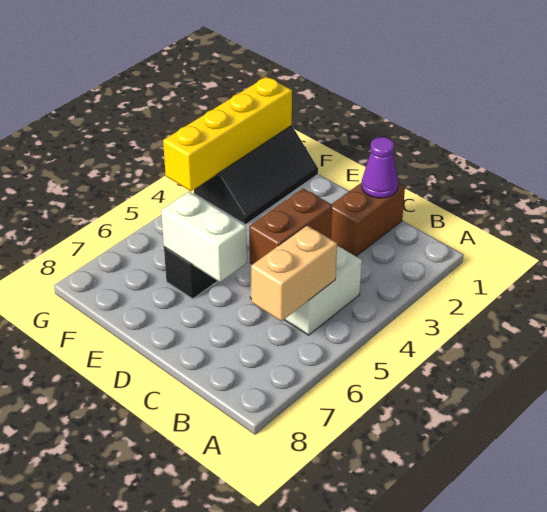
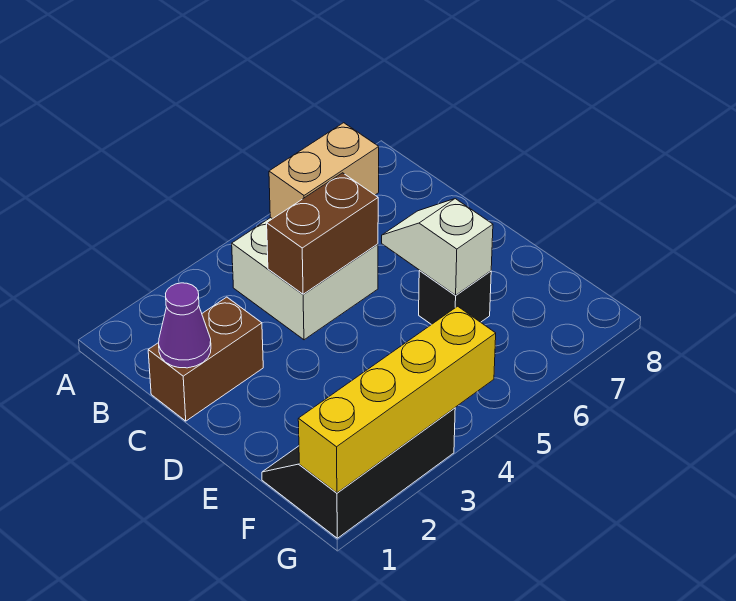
white brick D6:E6 level 2 -> white slope D6:E6 level 2 top E

